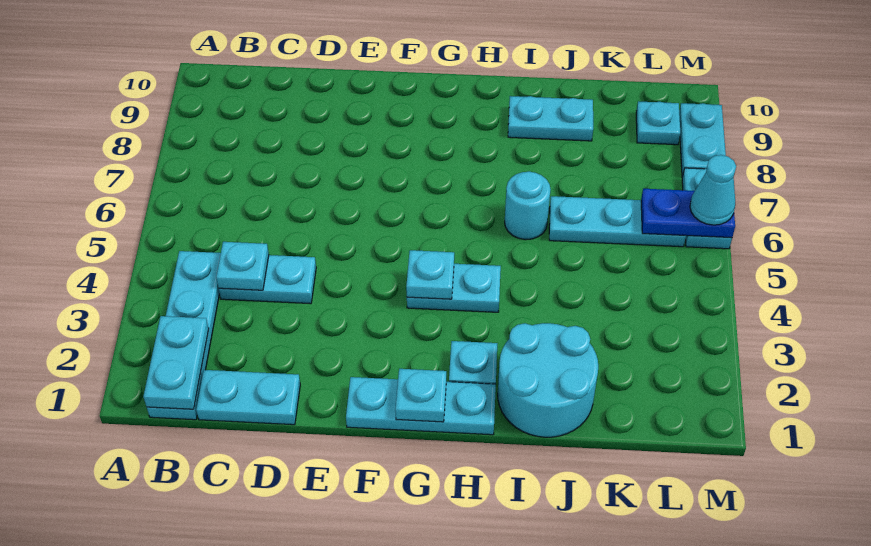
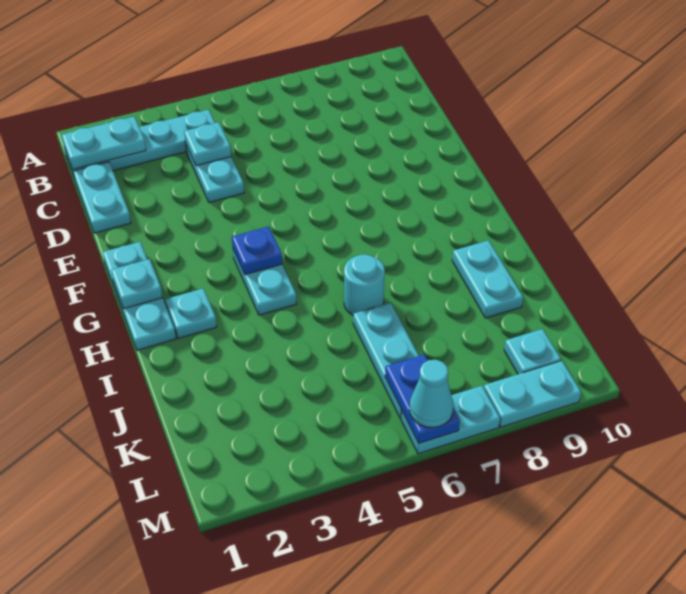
cyan plate G4 level 2 -> blue plate G4 level 2
cyan round brick I1:J2 level 1 -> none

